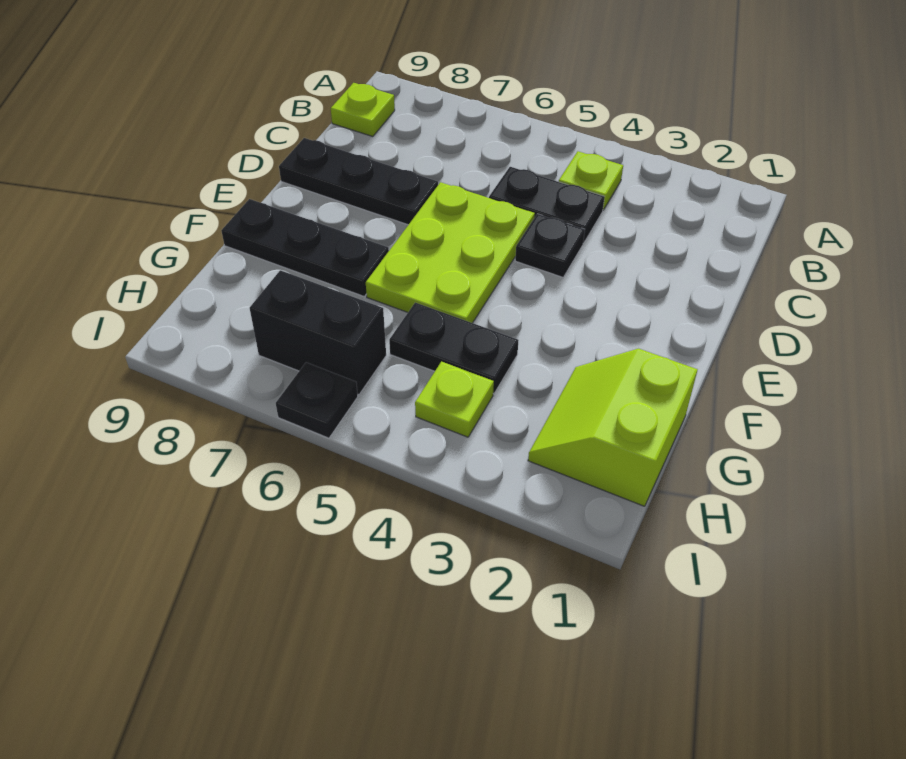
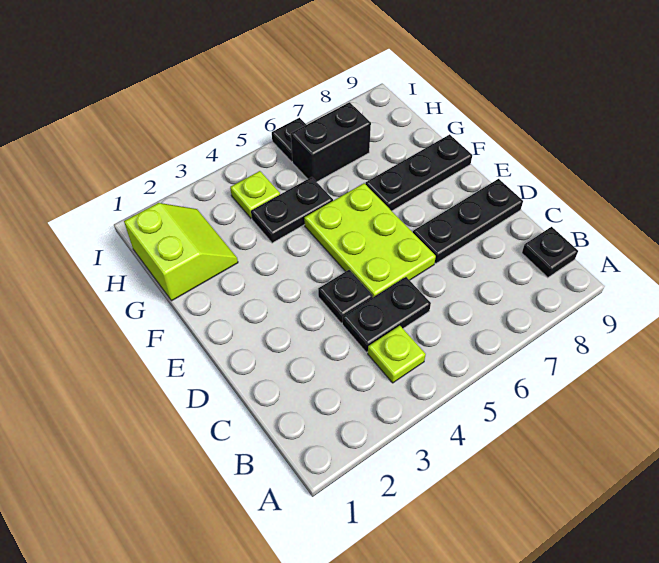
lime plate B9 level 1 -> black plate B9 level 1

